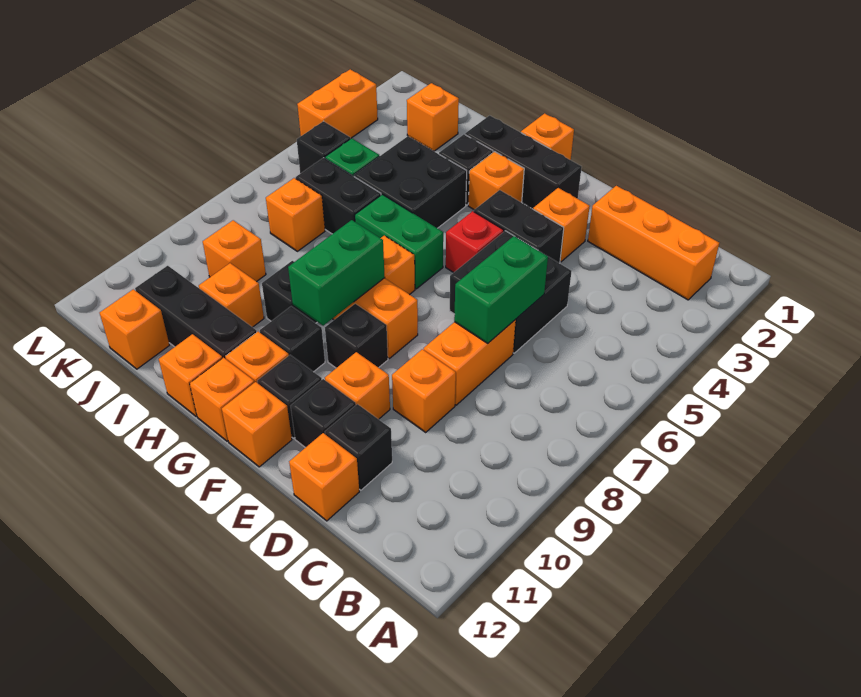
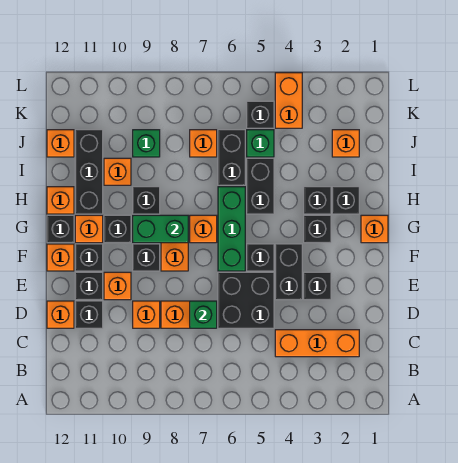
orange brick B2:D2 level 1 -> orange brick C2:C4 level 1
green brick D6:D7 level 2 -> green brick D7 level 2
orange brick E3 level 1 -> black brick E3 level 1
black brick F2:H2 level 1 -> black brick H2 level 1
red brick F5 level 1 -> black brick F5 level 1
orange brick G3 level 1 -> black brick G3 level 1
green brick G6:H6 level 1 -> green brick F6:H6 level 1
orange brick G12 level 1 -> black brick G12 level 1
black brick H4:I5 level 1 -> black brick H5:I5 level 1
orange brick J9 level 1 -> green brick J9 level 1
orange brick L3:L4 level 1 -> orange brick K4:L4 level 1

